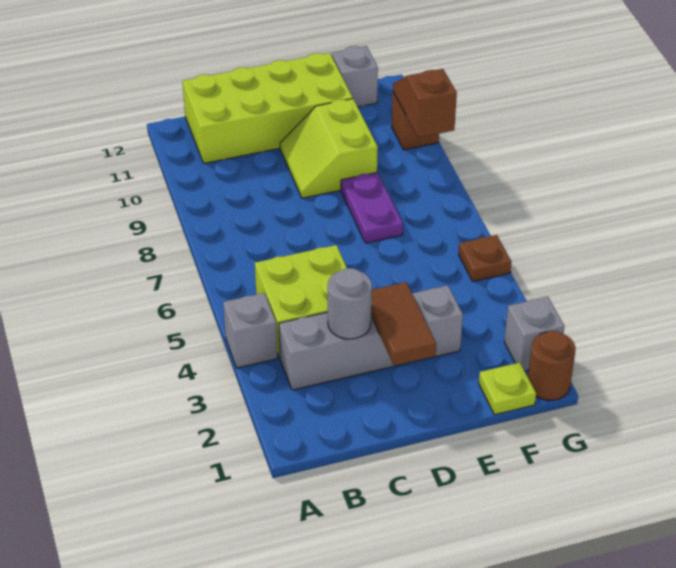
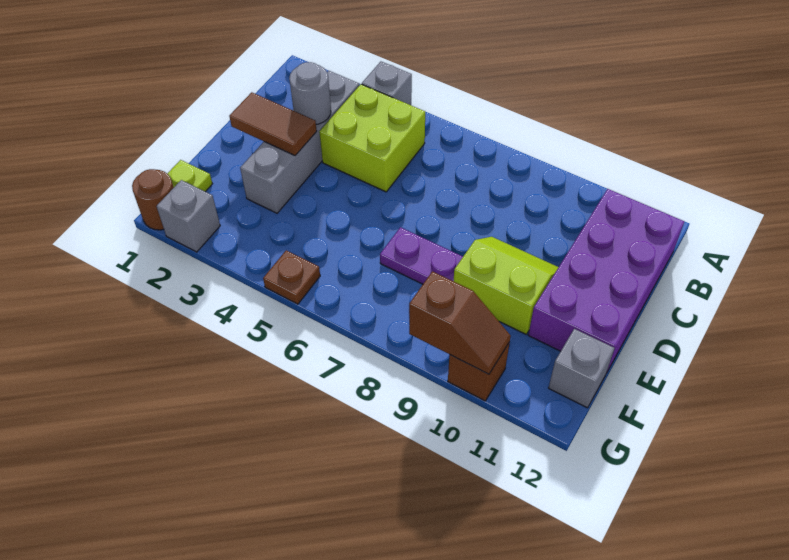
lime brick B11:E12 level 1 -> purple brick B11:E12 level 1

